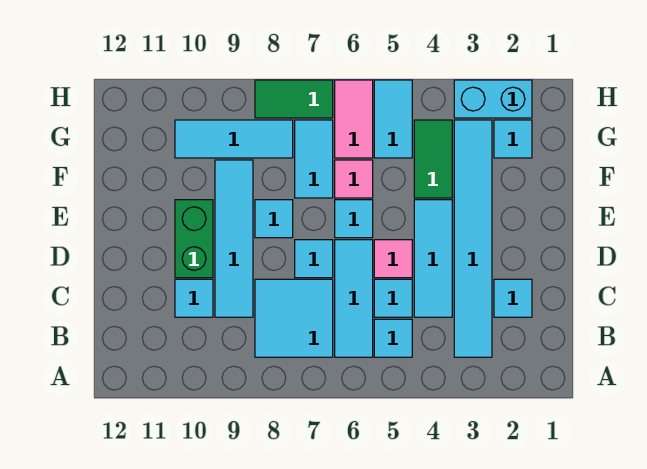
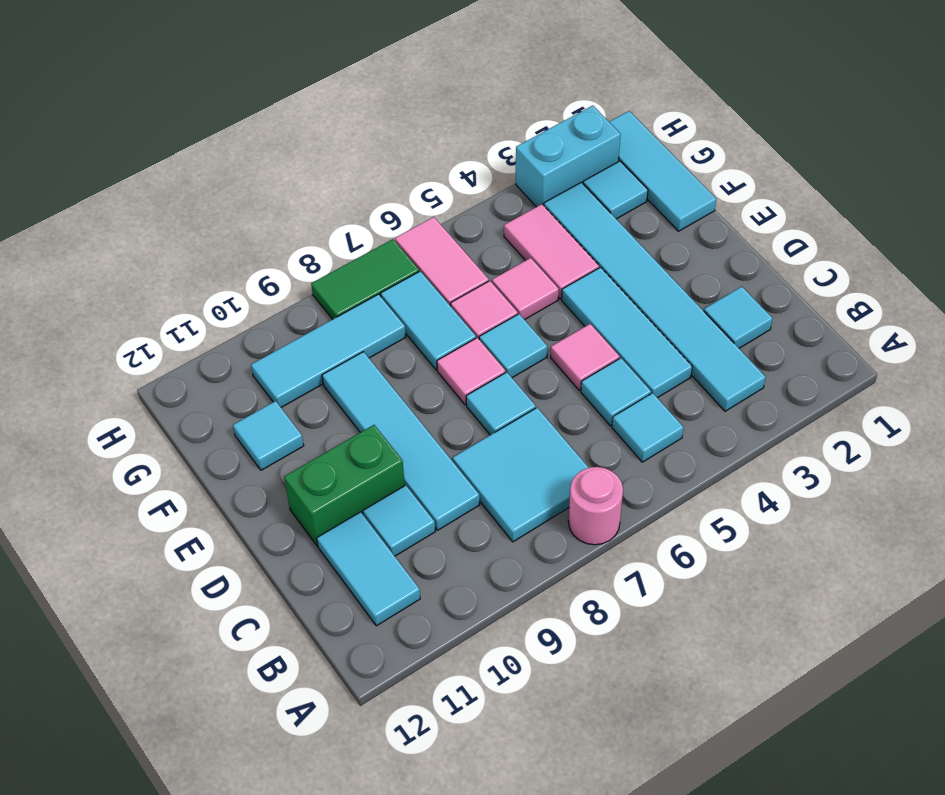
none -> pink round brick A7 level 1
cyan tile B6:D6 level 1 -> cyan tile F1:H1 level 1
green brick D10:E10 level 1 -> green brick D10:D11 level 1
none -> pink tile E7 level 1
cyan tile E8 level 1 -> cyan tile F11 level 1
green tile F4:G4 level 1 -> pink tile F4:G4 level 1
none -> pink tile F5 level 1
cyan tile G5:H5 level 1 -> cyan tile B11:C11 level 1

